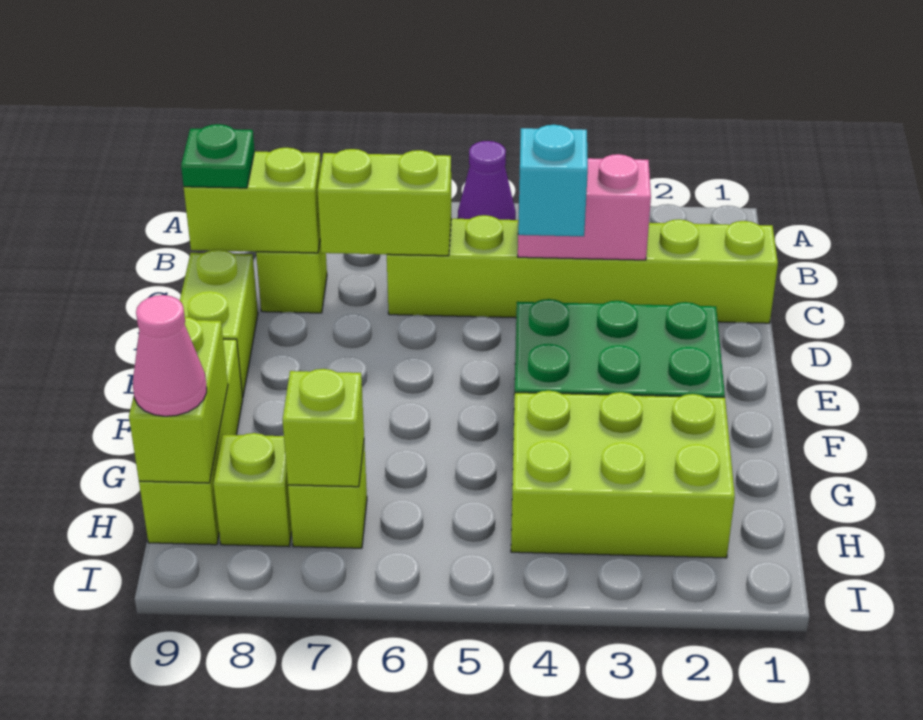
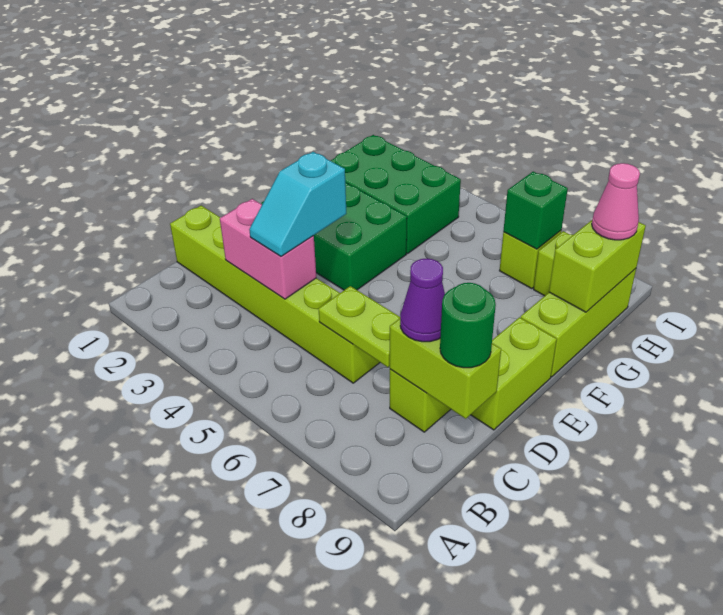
purple cone A5 level 1 -> purple cone C8 level 3
lime brick C6:C7 level 2 -> lime plate C6:C7 level 2
green plate C9 level 3 -> green round brick C9 level 3
lime brick G2:H4 level 1 -> green brick G2:H4 level 1
lime brick H7 level 2 -> green brick H7 level 2

